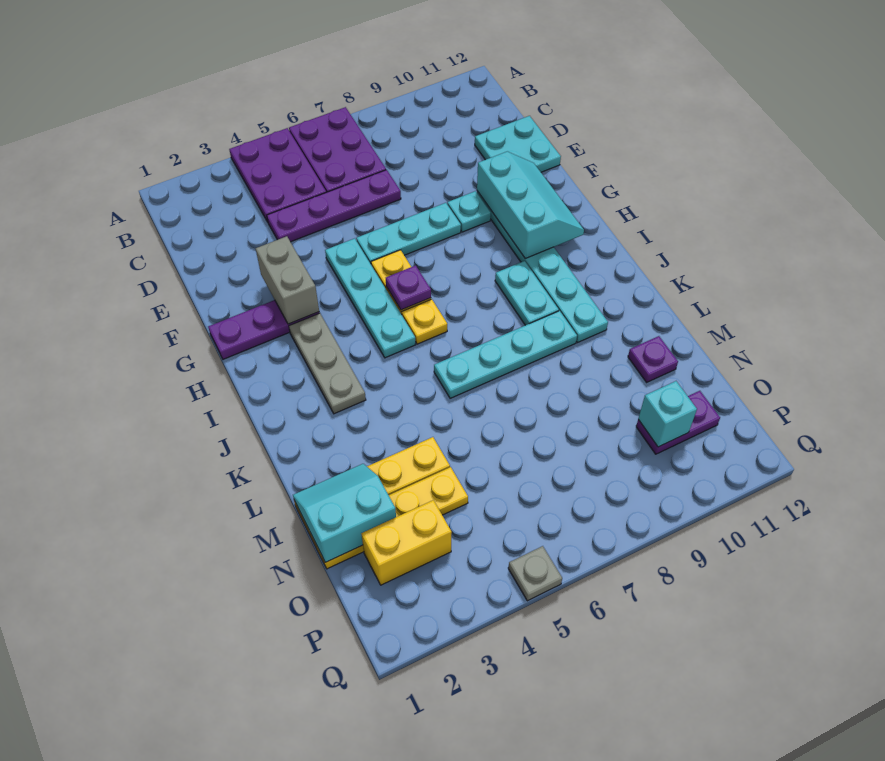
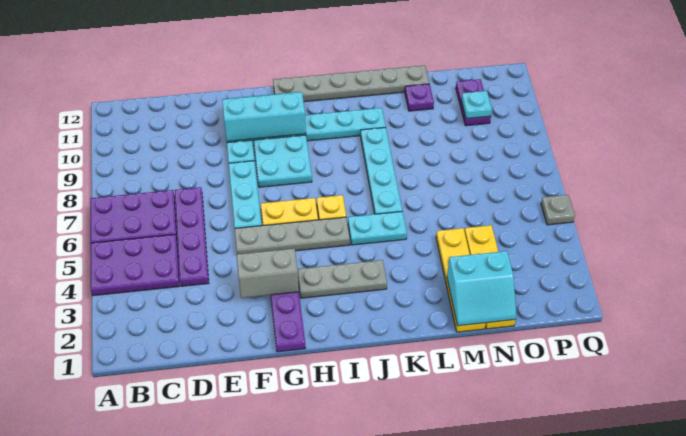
cyan plate D11:E12 level 1 -> cyan plate G8:H9 level 1
cyan plate F5:I5 level 1 -> grey plate F5:I5 level 1
purple plate H6 level 2 -> none
none -> grey plate H12:M12 level 1
cyan plate I9:J9 level 1 -> cyan plate J5:K5 level 1
cyan slope M1:N2 level 2 top N -> cyan slope M1:N2 level 2 top 2
yellow brick O2:O3 level 1 -> none
cyan brick O10 level 2 -> cyan plate O10 level 2

